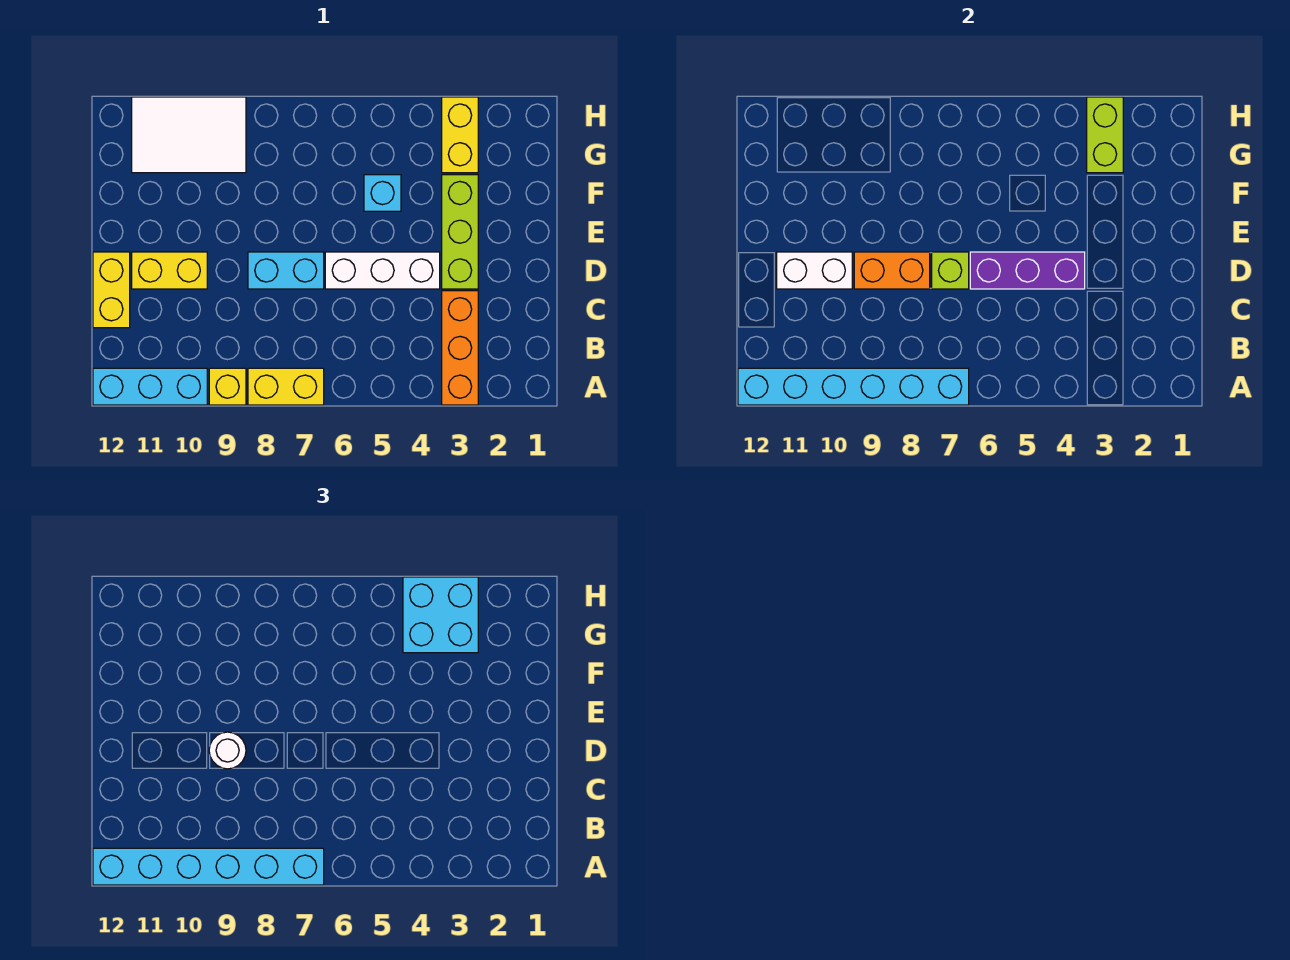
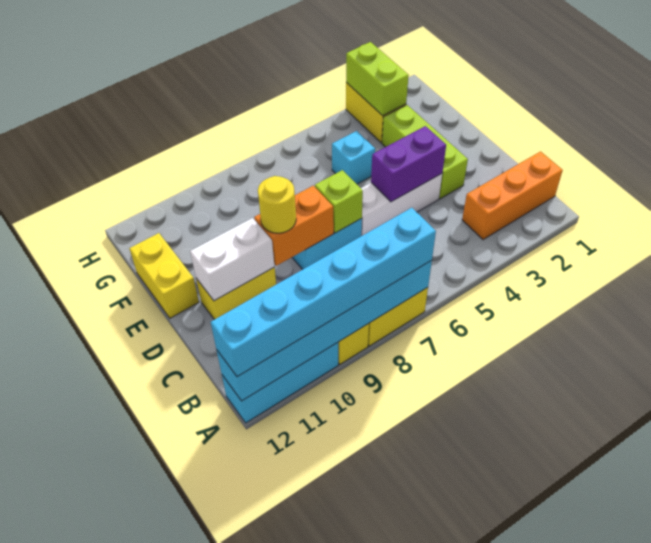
orange brick A3:C3 level 1 -> orange brick B1:B3 level 1
yellow brick C12:D12 level 1 -> yellow brick E12:F12 level 1
purple brick D4:D6 level 2 -> purple brick D4:D5 level 2
white round brick D9 level 3 -> yellow round brick D9 level 3
cyan brick G3:H4 level 3 -> none
white tile G9:H11 level 1 -> none

